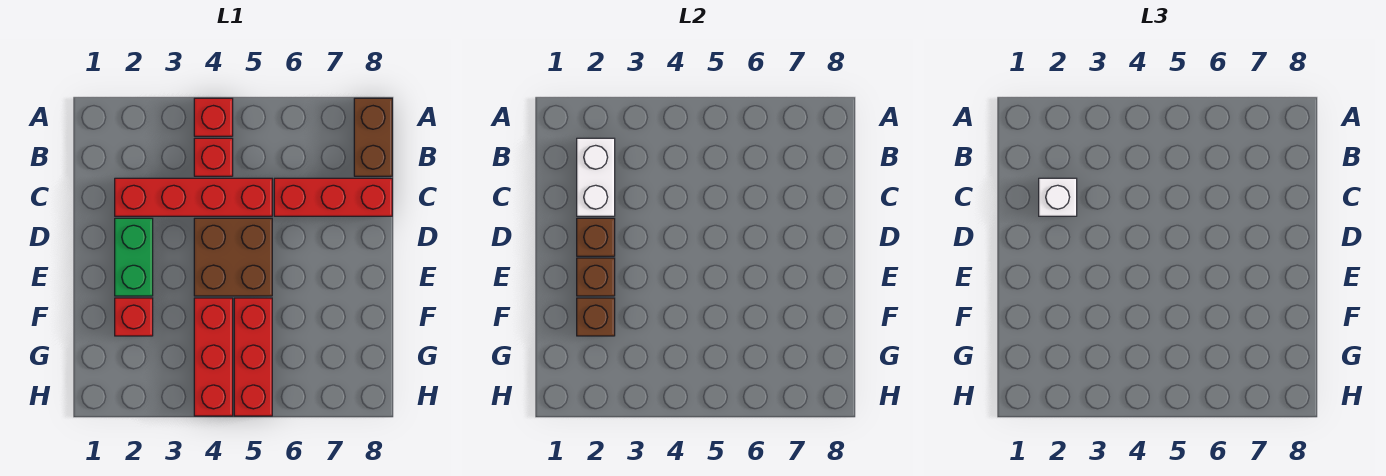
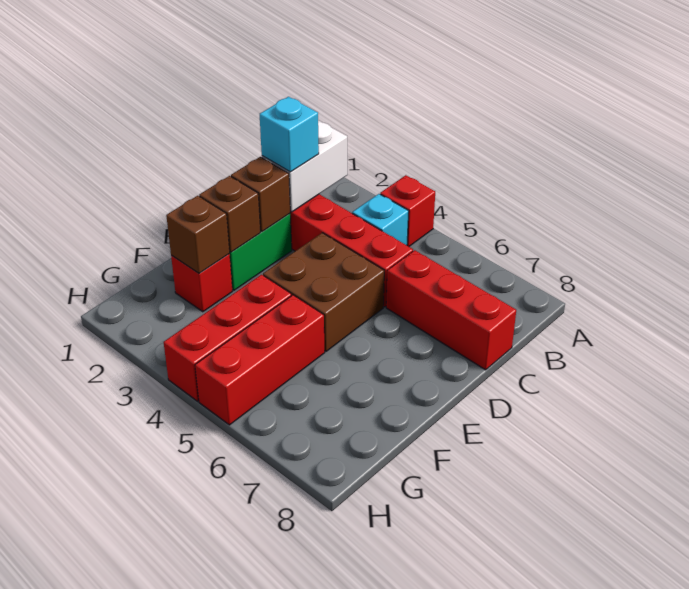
brown brick A8:B8 level 1 -> none
red brick B4 level 1 -> cyan brick B4 level 1
white brick C2 level 3 -> cyan brick C2 level 3

